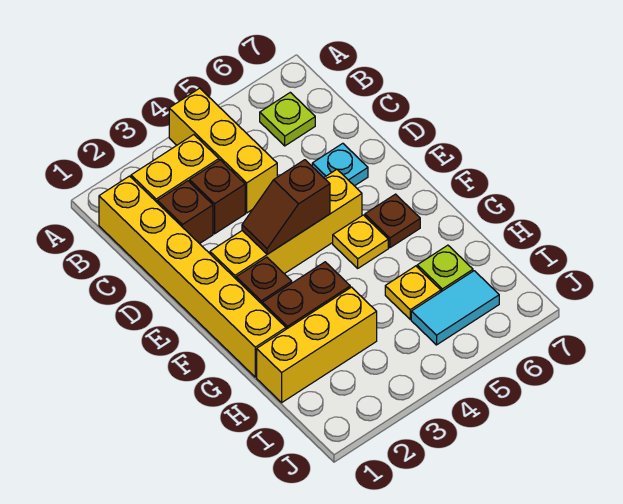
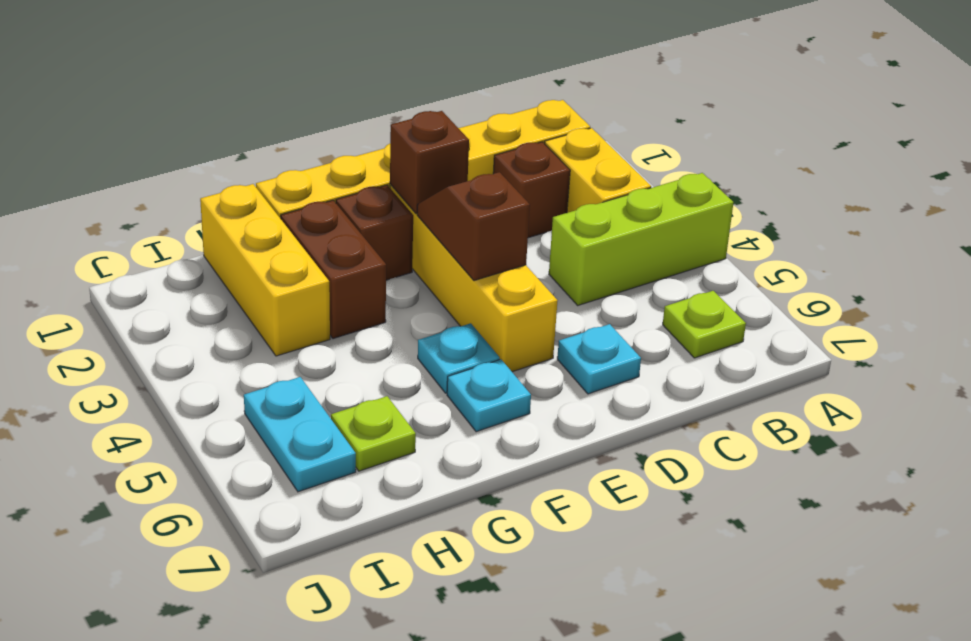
yellow brick A4:C4 level 1 -> lime brick A4:C4 level 1
brown brick C3 level 1 -> brown brick E2 level 2
yellow plate F5 level 1 -> cyan plate F5 level 1
brown plate F6 level 1 -> cyan plate F6 level 1
yellow plate H5 level 1 -> none
cyan tile I5:I6 level 1 -> cyan plate I5:I6 level 1

